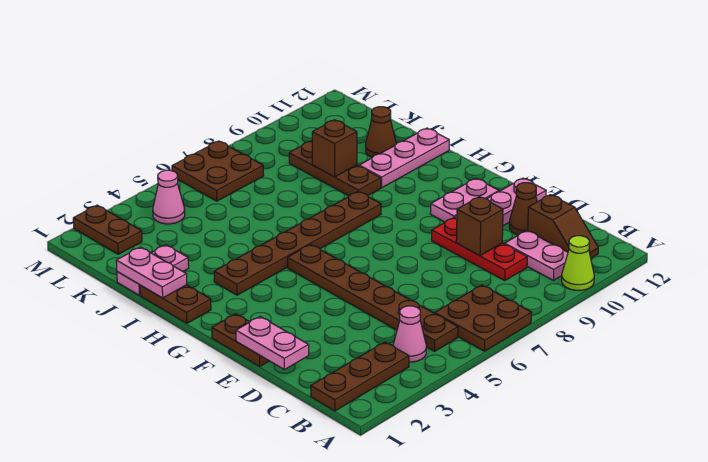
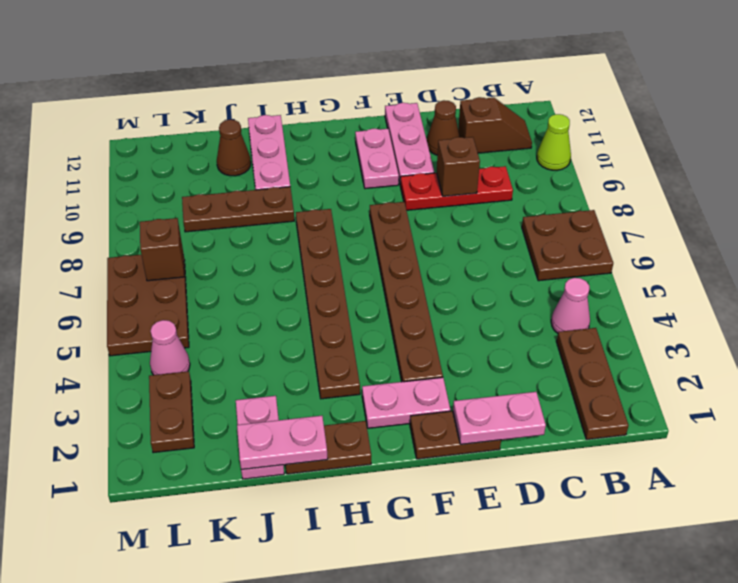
brown plate B5:G5 level 1 -> brown plate F3:F8 level 1
pink plate B10:C10 level 1 -> pink plate F2:G2 level 1
brown brick J9 level 2 -> brown brick L7 level 2
brown plate L2:M2 level 1 -> brown plate L2:L3 level 1
brown plate L6:M7 level 1 -> brown plate L5:M7 level 1

